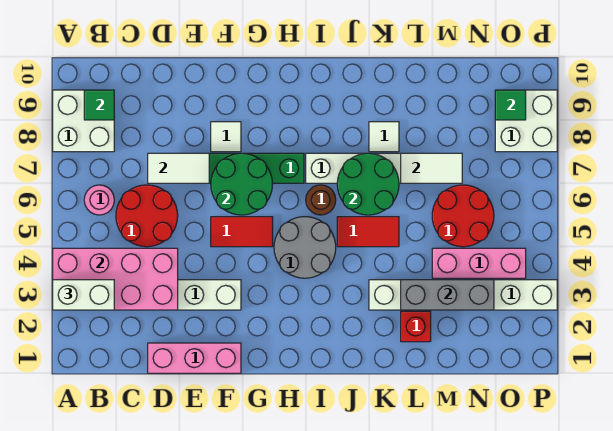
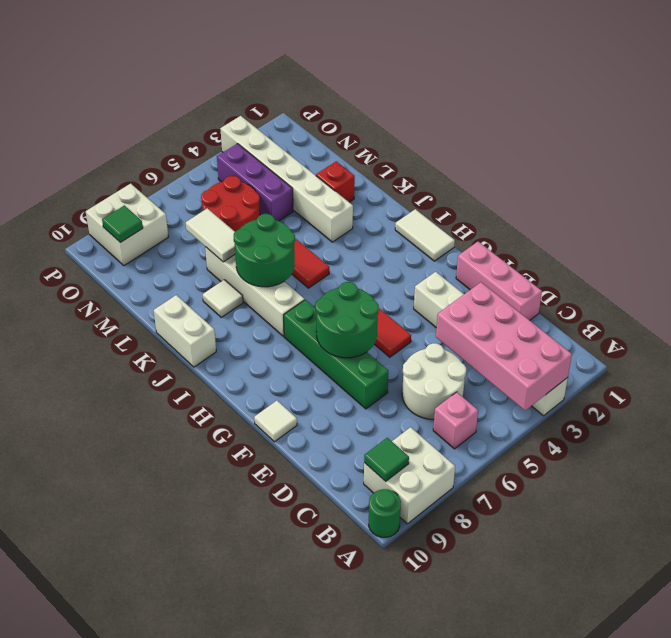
white brick A3:B3 level 3 -> white brick J10:K10 level 1
none -> green round brick A10 level 1
pink round brick B6 level 1 -> pink brick B6 level 1
red round brick C5:D6 level 1 -> white round brick C5:D6 level 1
white tile D7:E7 level 2 -> white tile H1:I1 level 1
white tile F8 level 1 -> white tile F10 level 1
grey round brick H4:I5 level 1 -> none
brown round brick I6 level 1 -> none
grey brick L3:N3 level 2 -> none
pink brick M4:O4 level 1 -> purple brick M4:O4 level 1

